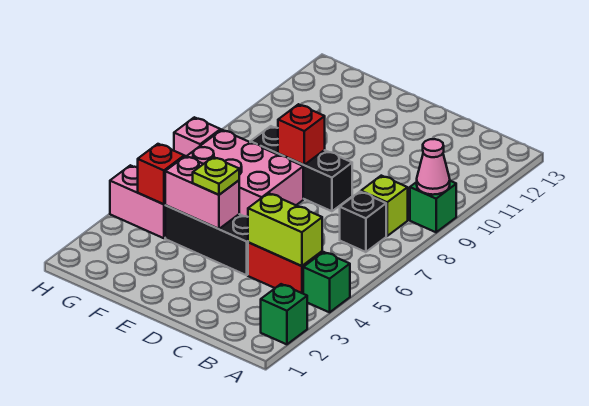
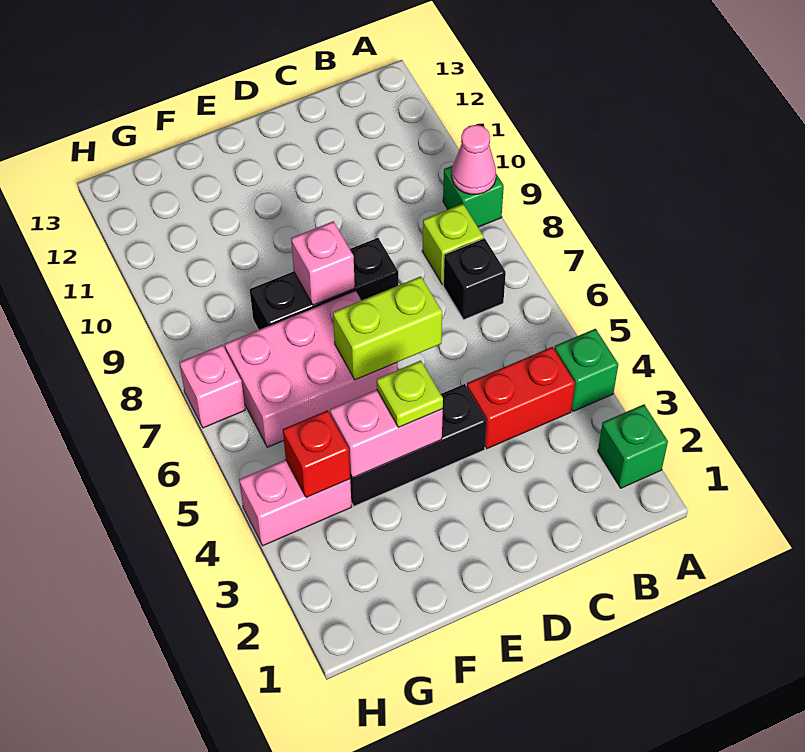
lime brick B4:C4 level 2 -> lime brick D6:E6 level 2
red brick E8 level 2 -> pink brick E8 level 2

